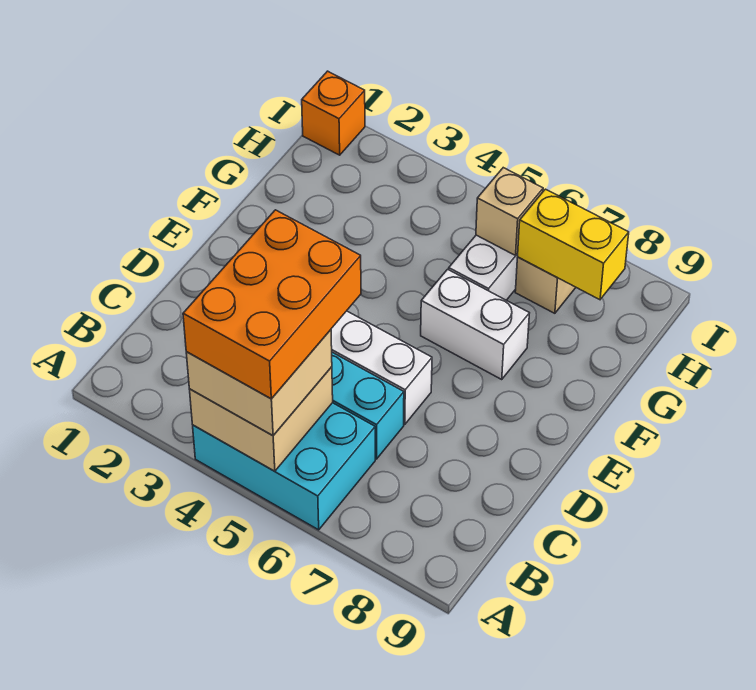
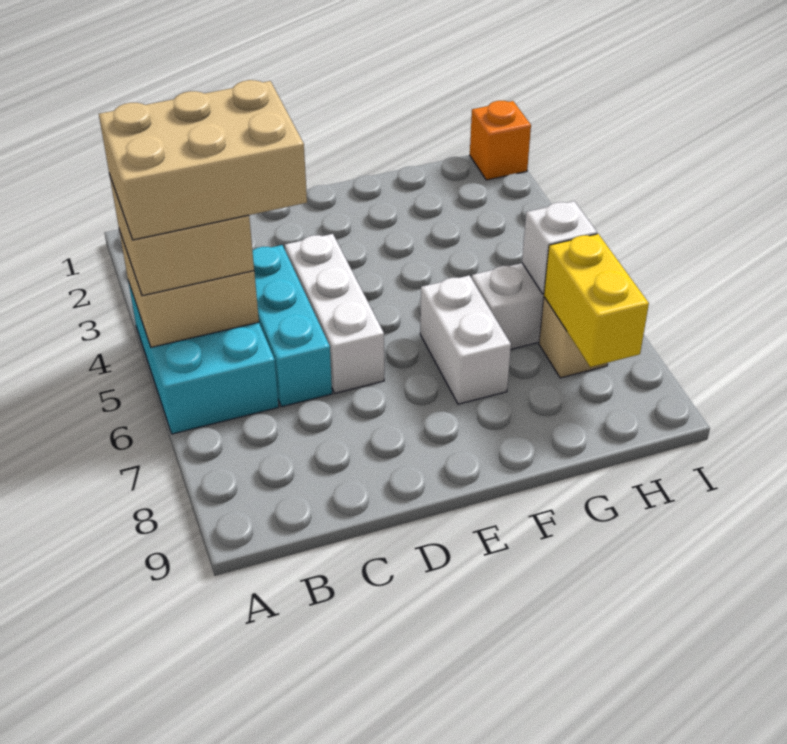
orange brick A4:C5 level 4 -> tan brick A4:C5 level 4
tan brick H6 level 2 -> white brick H6 level 2

